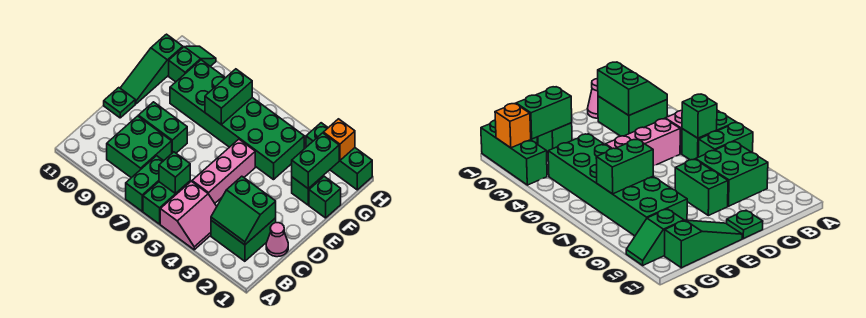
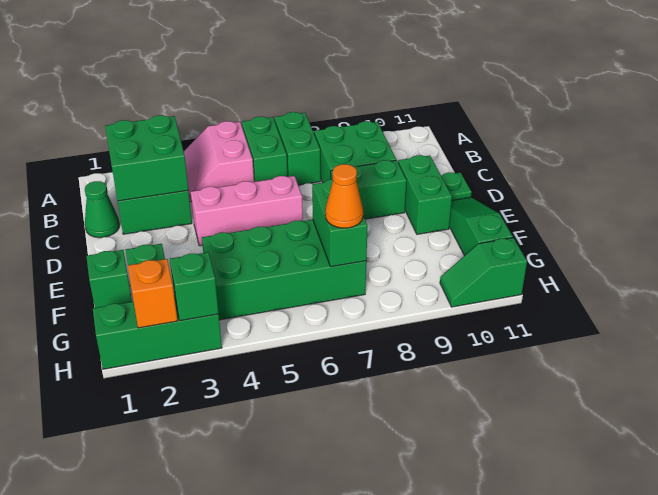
green slope B2:C3 level 2 top C -> green brick B2:C3 level 2
green brick B6 level 2 -> green brick H3 level 2
pink cone C1 level 1 -> green cone C1 level 1
pink brick C5:E5 level 1 -> pink brick D4:D6 level 1
green brick F2:G2 level 2 -> green brick D10:E10 level 1
green brick F4:G9 level 1 -> green brick F4:G7 level 1
none -> orange cone G7 level 3
green slope G10:H10 level 1 top G -> green slope H10:H11 level 1 top 11

